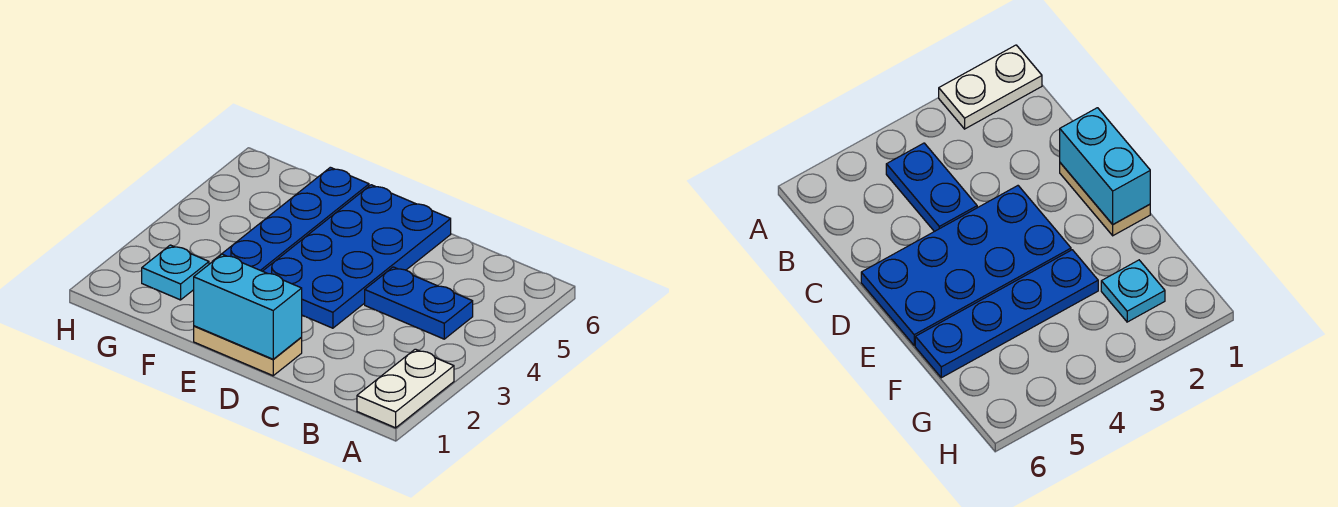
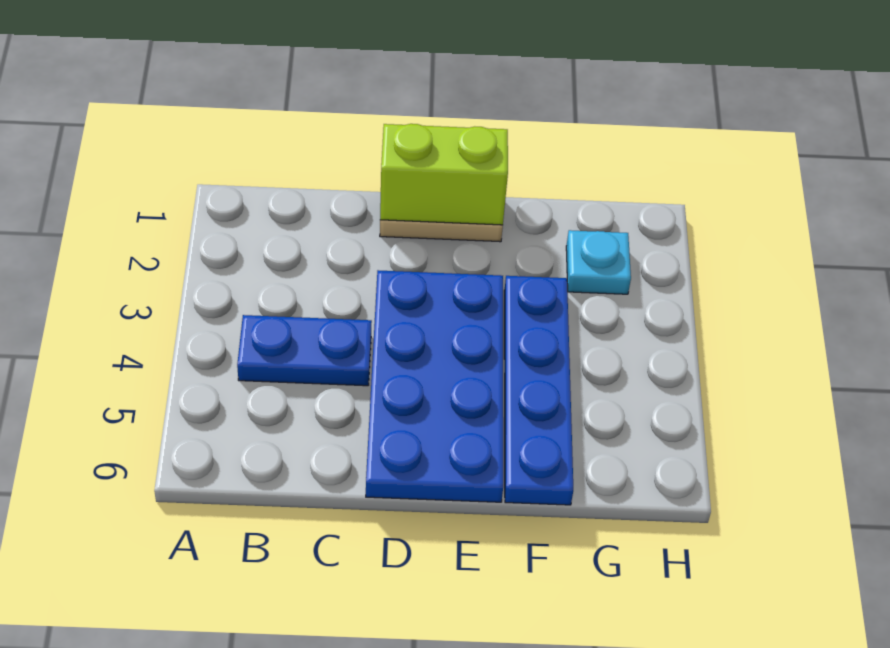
white plate A1:A2 level 1 -> none
cyan brick D1:E1 level 2 -> lime brick D1:E1 level 2

